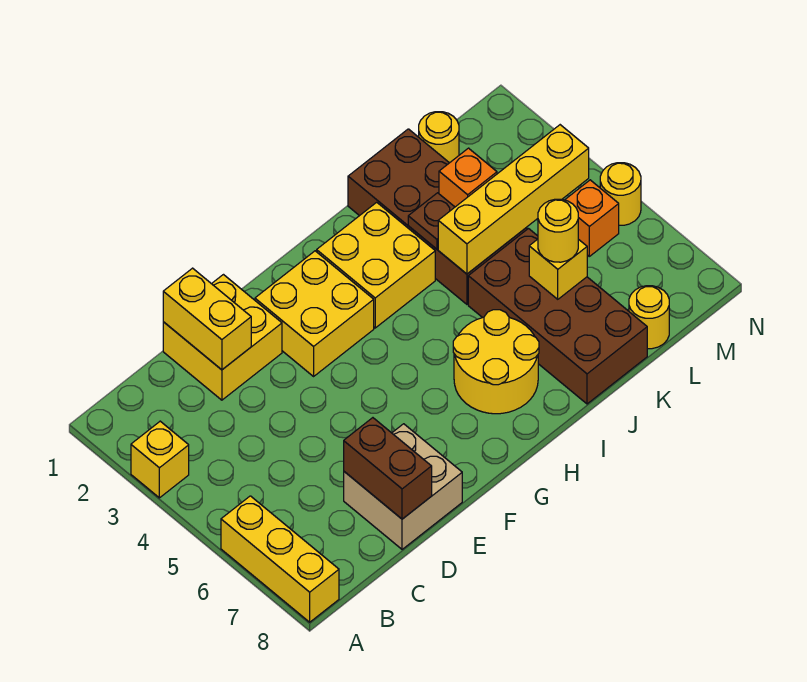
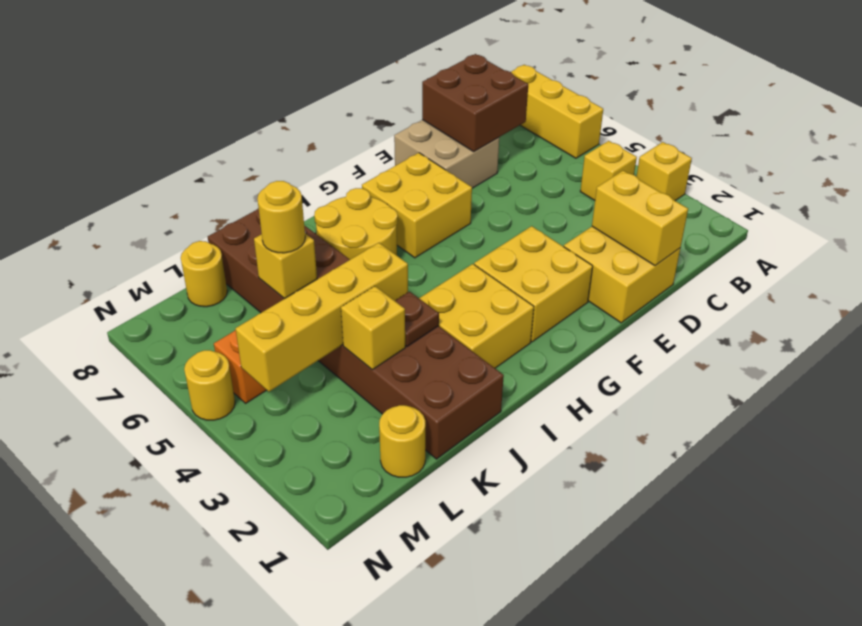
none -> yellow brick B4 level 1
brown brick D7:D8 level 2 -> brown brick C7:D8 level 2
none -> yellow brick F6:G7 level 1
orange brick K3 level 2 -> yellow brick K3 level 2

